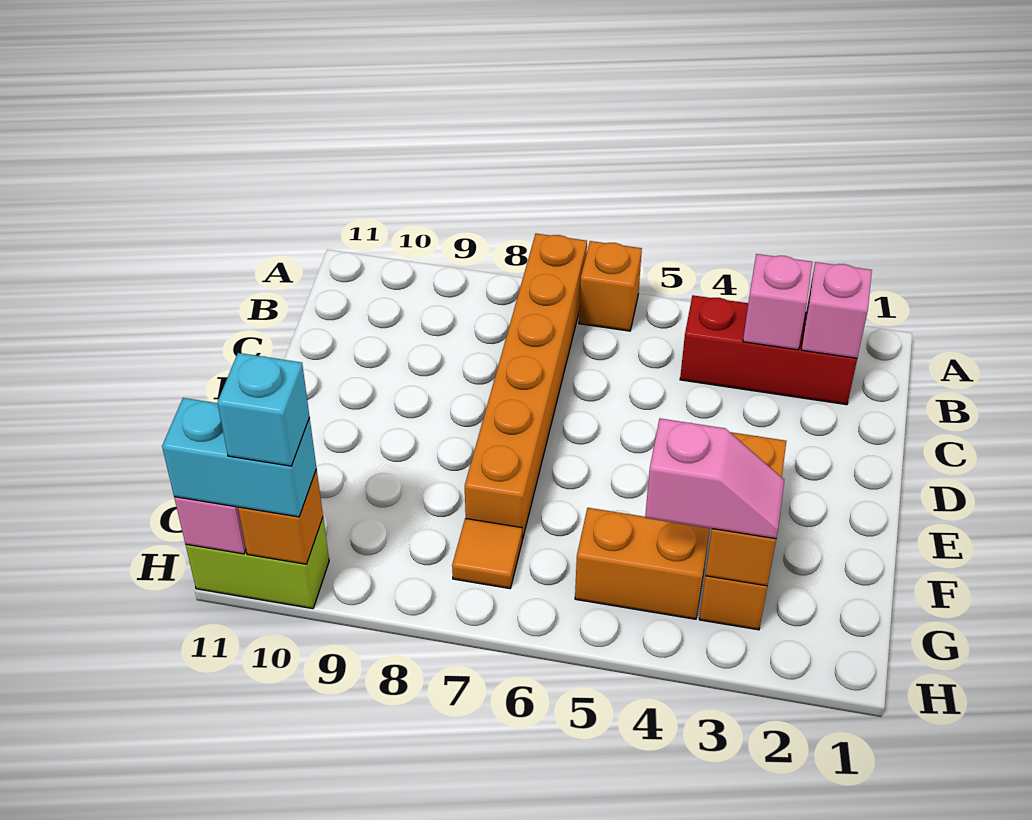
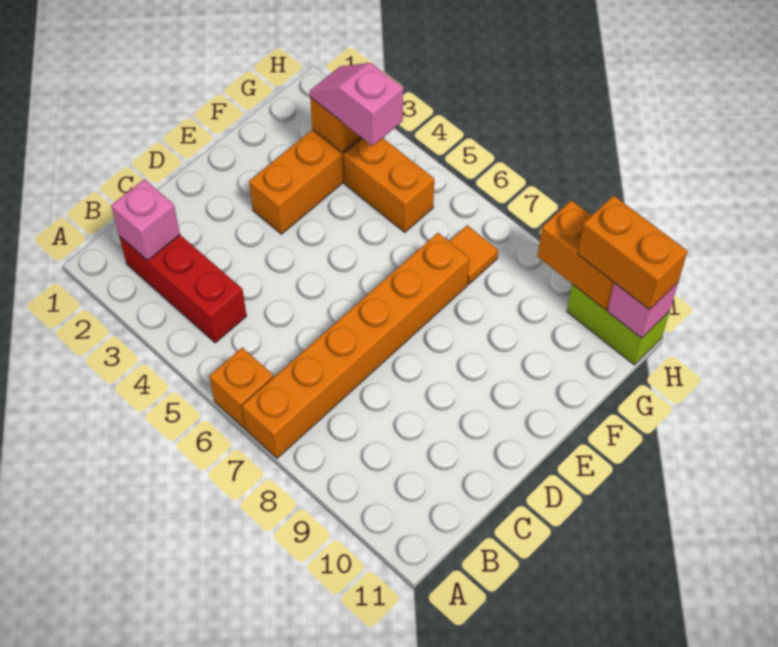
pink brick B3 level 2 -> none
orange brick H10 level 2 -> orange brick H9:H10 level 2
cyan brick H10:H11 level 3 -> orange brick H10:H11 level 3
cyan brick H10 level 4 -> none

